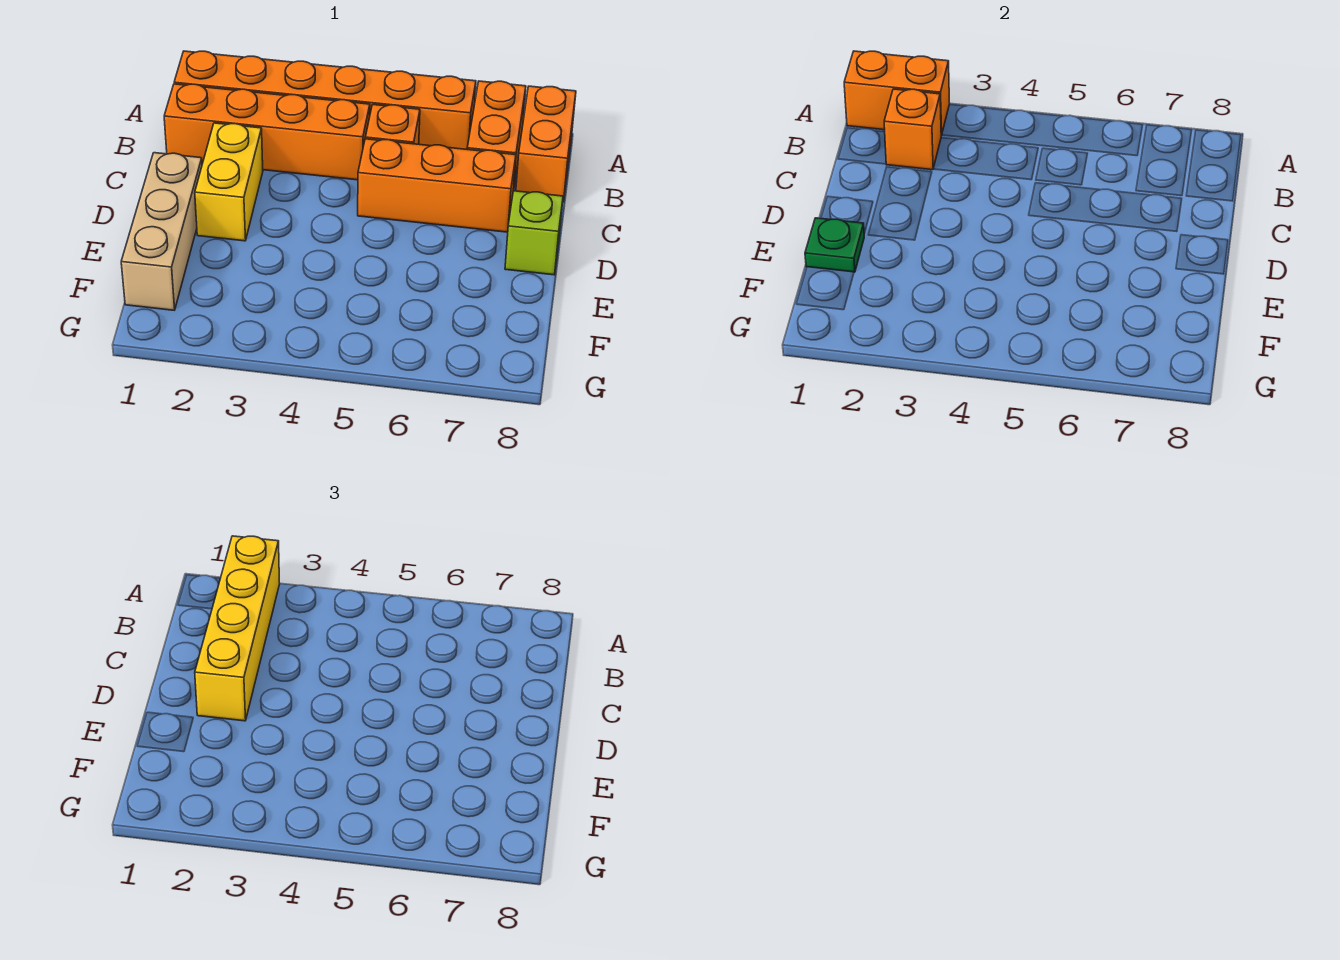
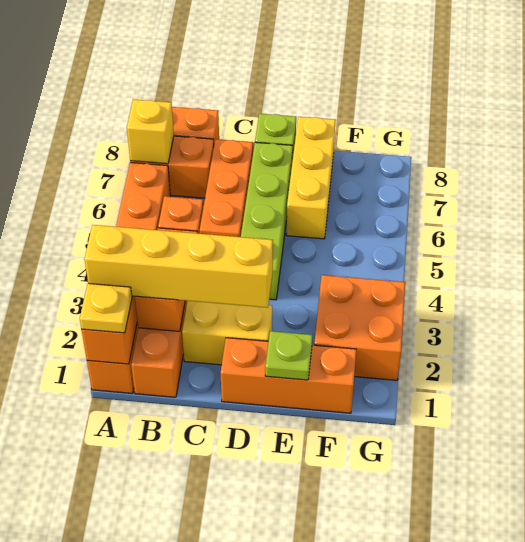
none -> yellow plate A1 level 3
none -> yellow brick A7 level 2
tan brick D1:F1 level 1 -> orange brick D1:F1 level 1
none -> lime brick D4:D7 level 1
green plate E1 level 2 -> lime plate E1 level 2
none -> yellow brick E6:E8 level 1
none -> orange brick F2:G3 level 1

